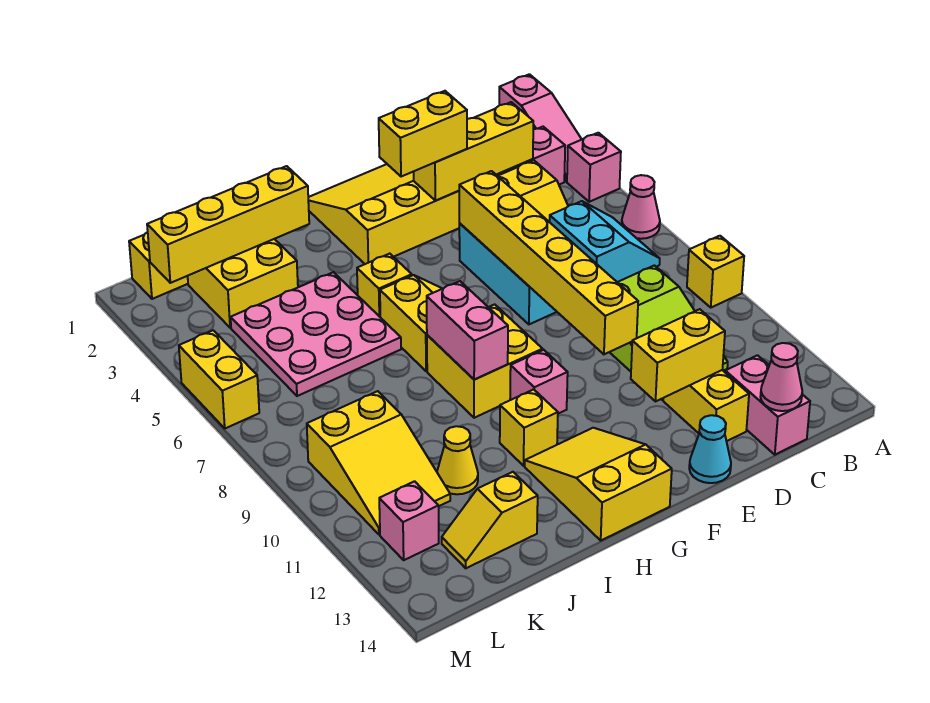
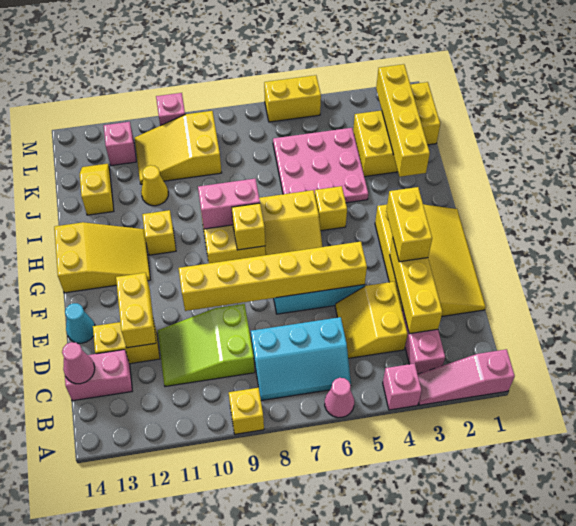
cyan slope B6:C7 level 1 top C -> cyan slope B6:C8 level 1 top C
none -> yellow brick G8 level 2
pink brick G10 level 1 -> pink brick M10 level 1

